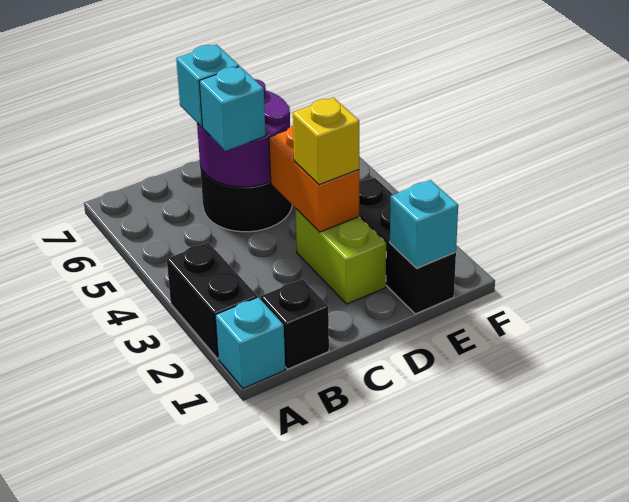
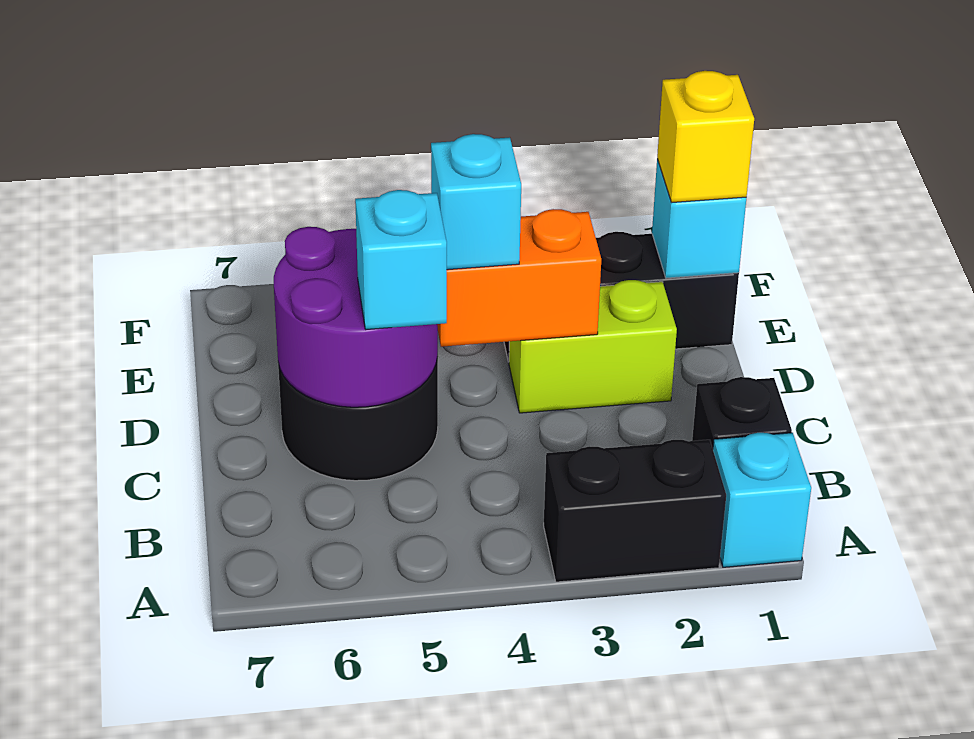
cyan brick C6 level 3 -> cyan brick D4 level 3
yellow brick D3 level 3 -> yellow brick E1 level 3

